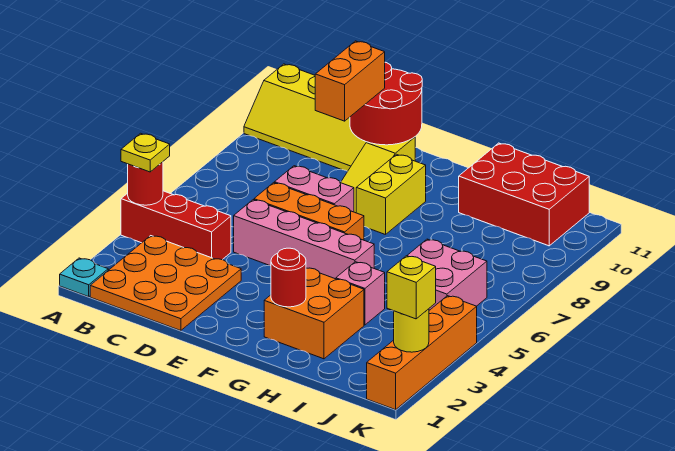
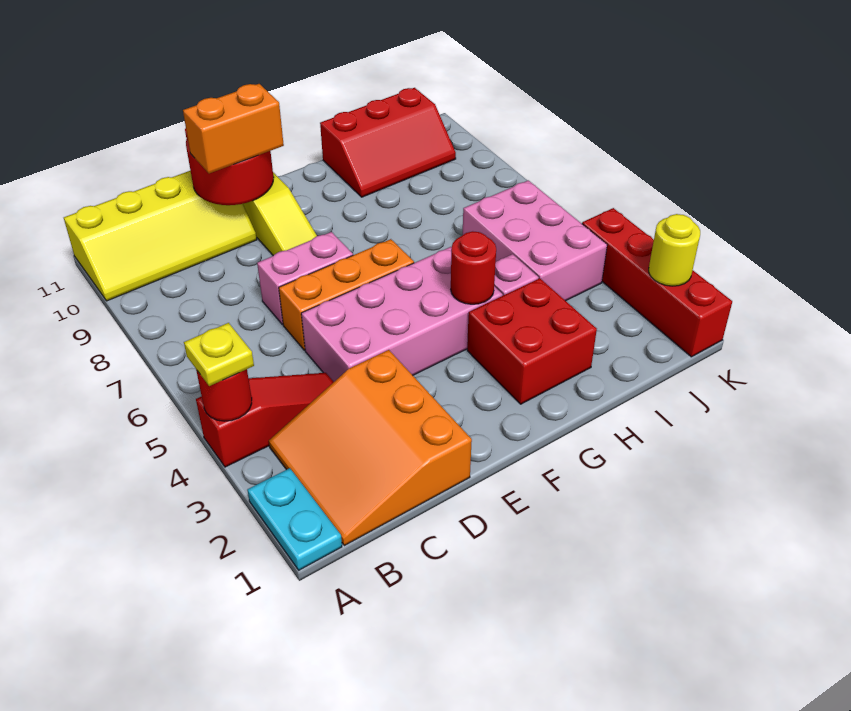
cyan plate A1 level 1 -> cyan plate A1:A2 level 1
red brick A4:C4 level 1 -> red slope A4:C4 level 1 top A
orange plate B1:D3 level 1 -> orange slope B1:D3 level 1 top D
pink brick D5:G5 level 1 -> pink brick D4:G5 level 1
orange brick D9:D10 level 3 -> orange brick D10:E10 level 3
yellow brick F8:F9 level 1 -> none
orange brick G2:H3 level 1 -> red brick G2:H3 level 1
red round brick G2 level 2 -> red round brick G4 level 2
red brick H10:J11 level 1 -> red slope H10:J11 level 1 top 11
pink brick I5:J6 level 1 -> pink brick I4:J6 level 1
orange brick K1:K4 level 1 -> red brick K1:K4 level 1
yellow brick K2 level 3 -> none

